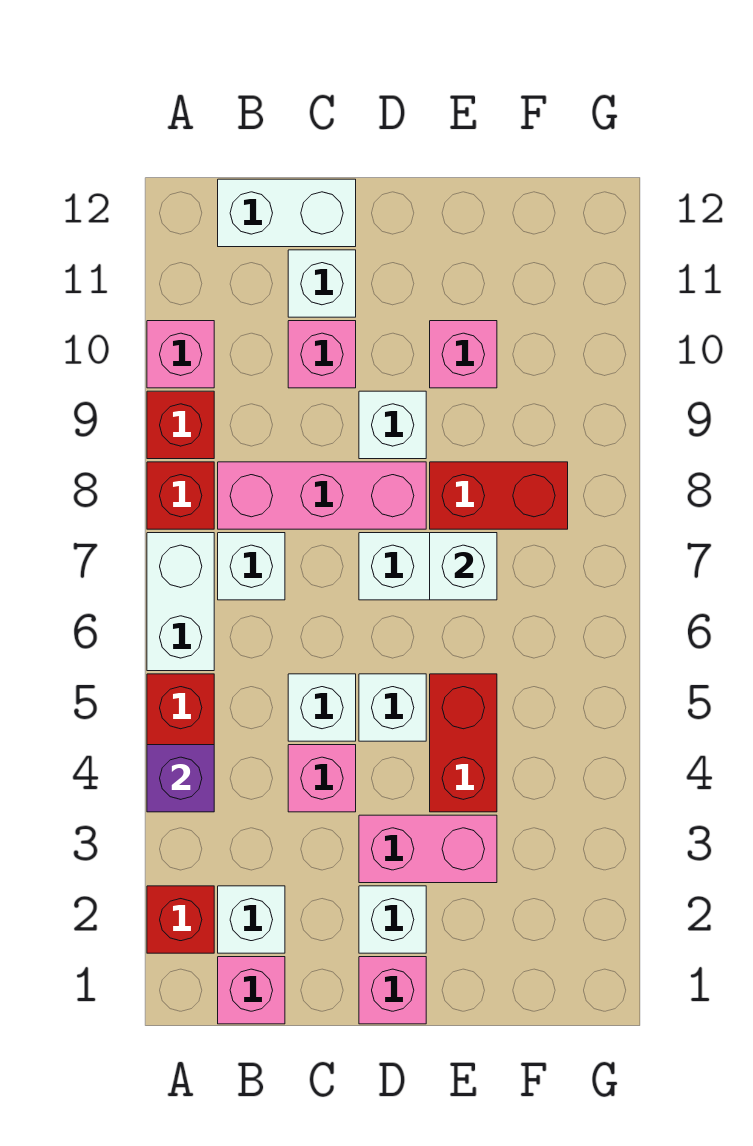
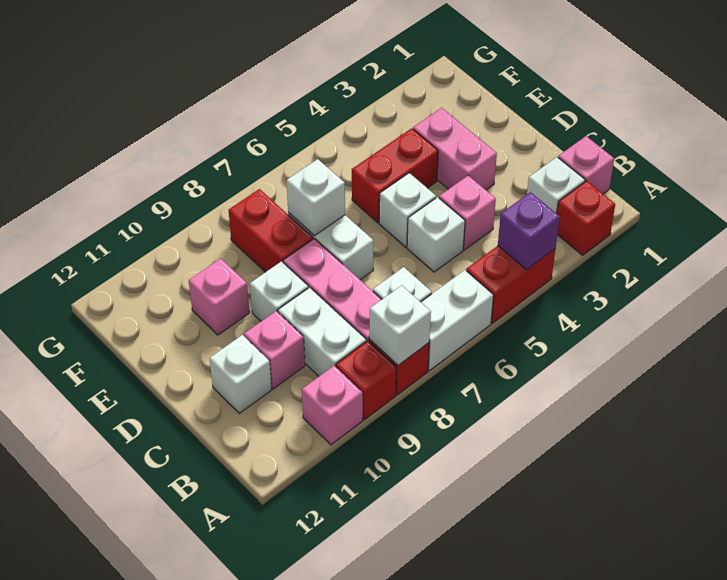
white brick B12:C12 level 1 -> white brick B9:C9 level 1
pink brick D1 level 1 -> none
white brick D2 level 1 -> white brick A8 level 2

